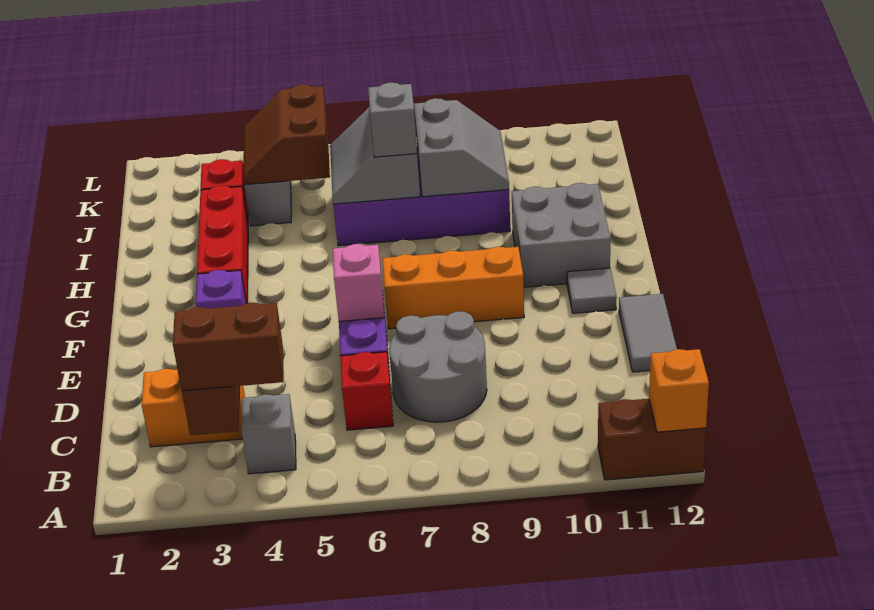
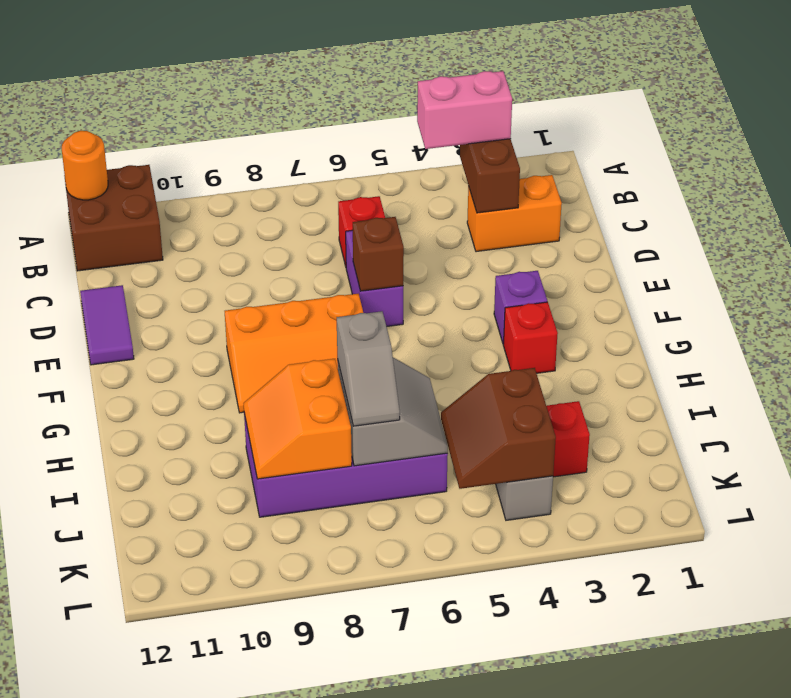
brown brick A11:A12 level 1 -> brown brick A11:B12 level 1
orange brick A12 level 2 -> orange round brick A12 level 2
brown brick B3:B4 level 3 -> pink brick B3:B4 level 3
grey brick B4 level 1 -> none
grey round brick C7:D8 level 1 -> none
grey tile D12:E12 level 1 -> purple tile D12:E12 level 1
pink brick E6 level 2 -> brown brick E6 level 2
grey tile F11 level 1 -> none
red brick G3:I3 level 1 -> red brick G3 level 1
grey brick G10:H11 level 1 -> none
grey slope I8:J9 level 2 top 8 -> orange slope I8:J9 level 2 top 8
brown slope J4:K5 level 2 top 5 -> brown slope J4:K5 level 2 top 4

